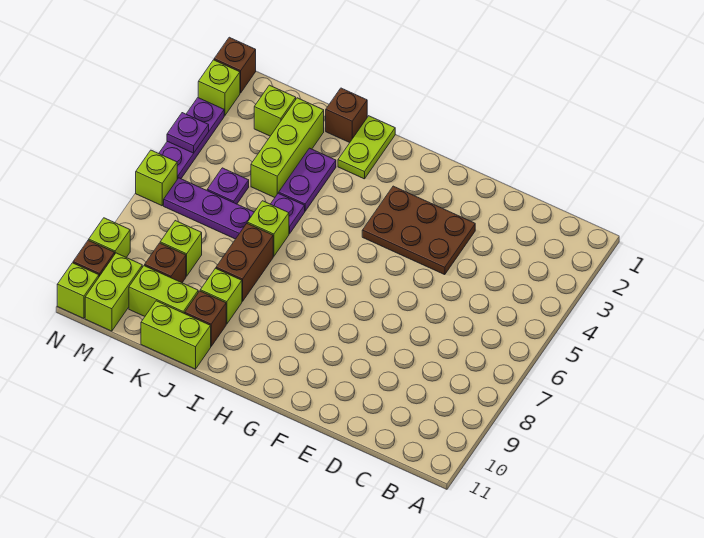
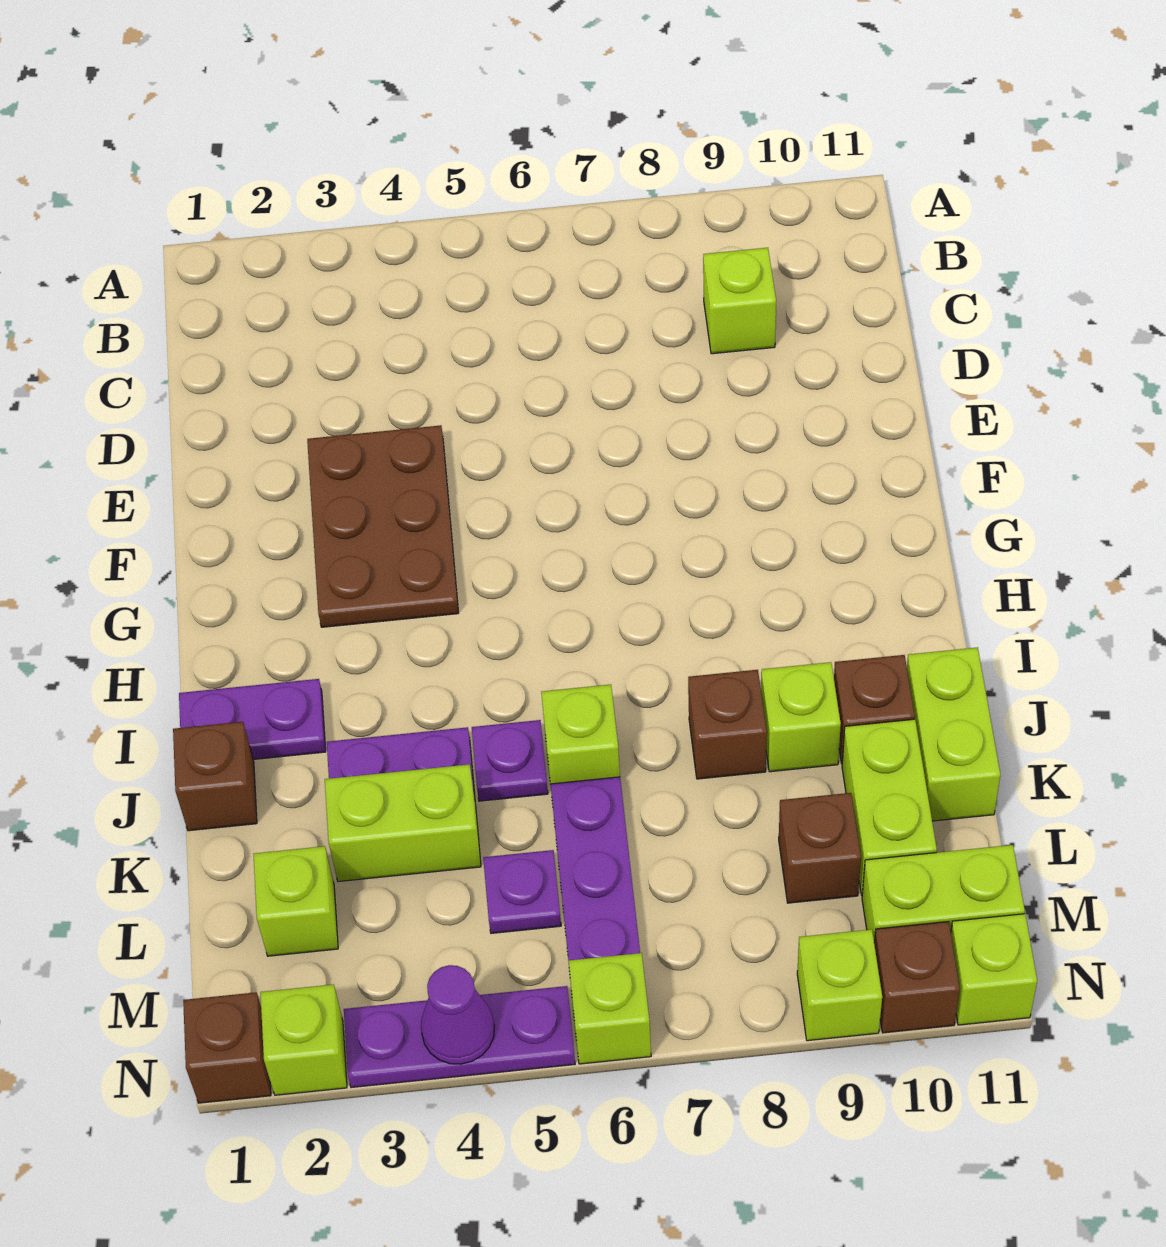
lime plate I1:I2 level 1 -> purple plate I1:I2 level 1
brown brick J7:J8 level 1 -> brown brick J8 level 1
lime brick K2:K4 level 1 -> lime brick K3:K4 level 1
lime brick L8 level 1 -> lime brick C9 level 1
purple plate N4 level 2 -> purple cone N4 level 2

